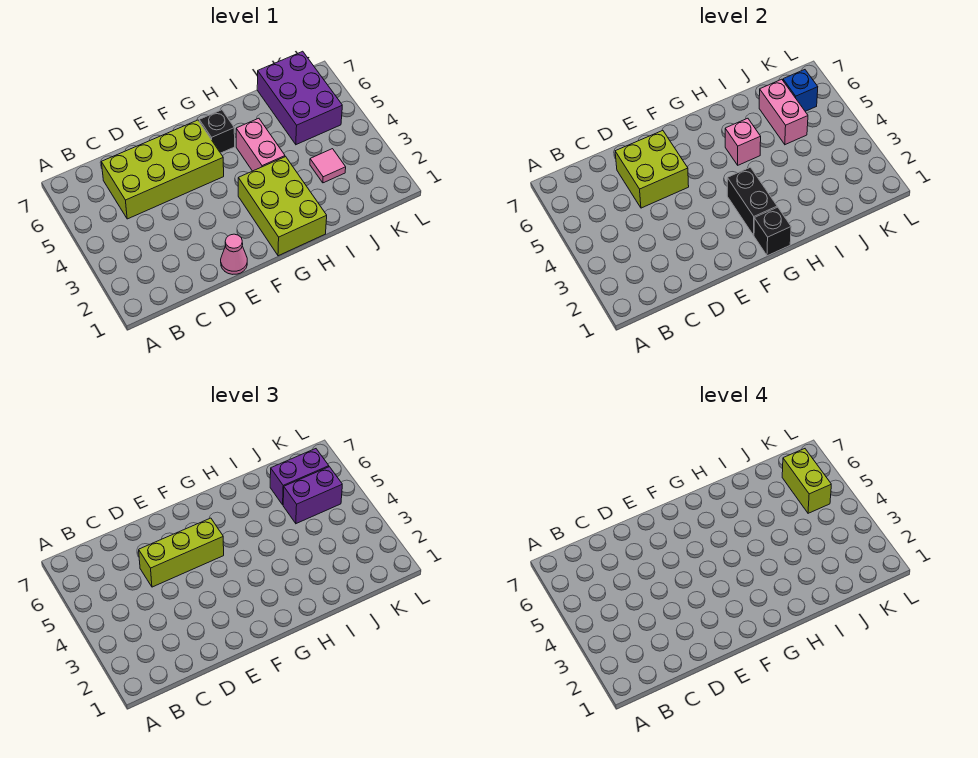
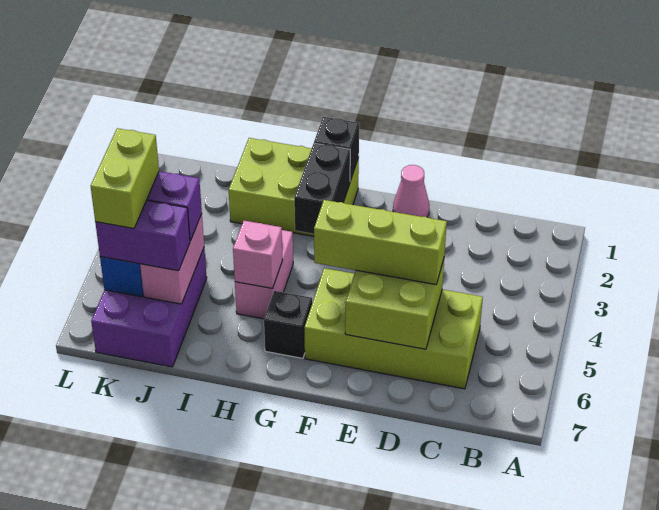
lime brick G1:H3 level 1 -> lime brick G1:I2 level 1
pink tile J3 level 1 -> none

